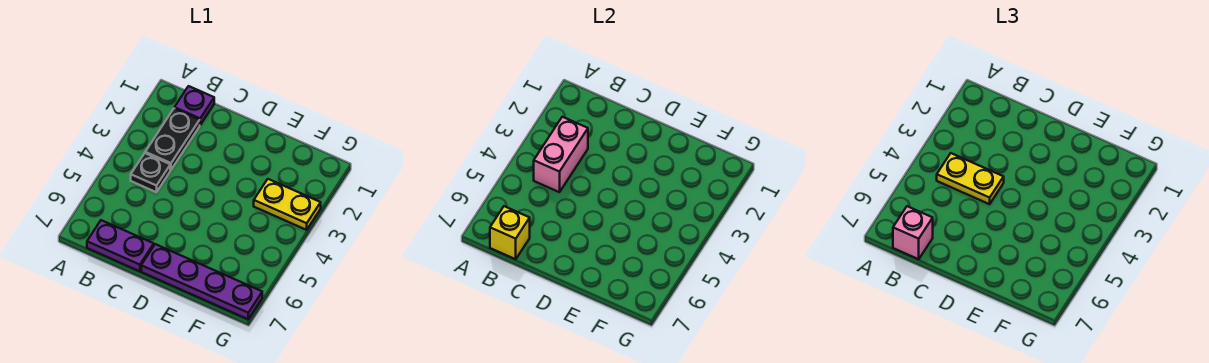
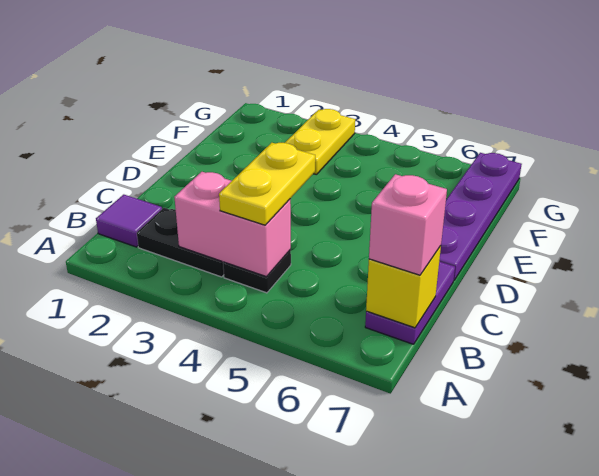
purple plate B1 level 1 -> purple tile B1 level 1

